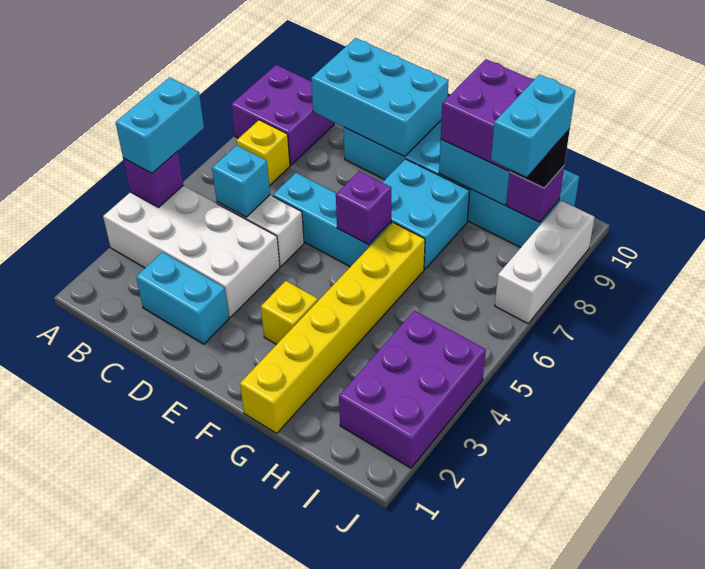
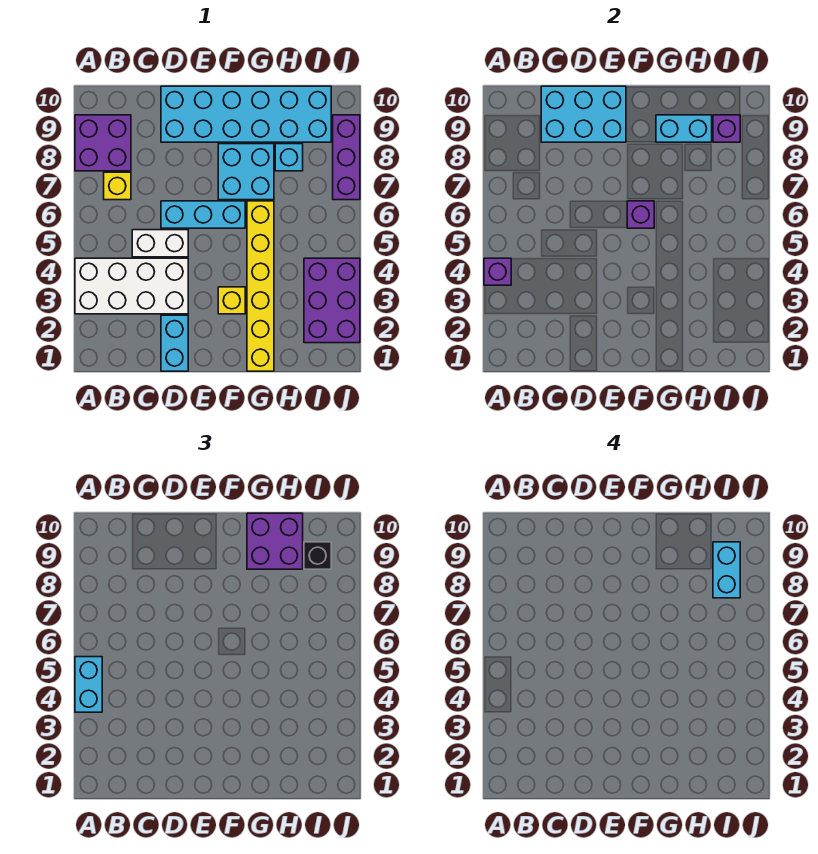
cyan brick C2:D2 level 1 -> cyan brick D1:D2 level 1
cyan brick C5 level 2 -> cyan brick H8 level 1
white brick J7:J9 level 1 -> purple brick J7:J9 level 1

